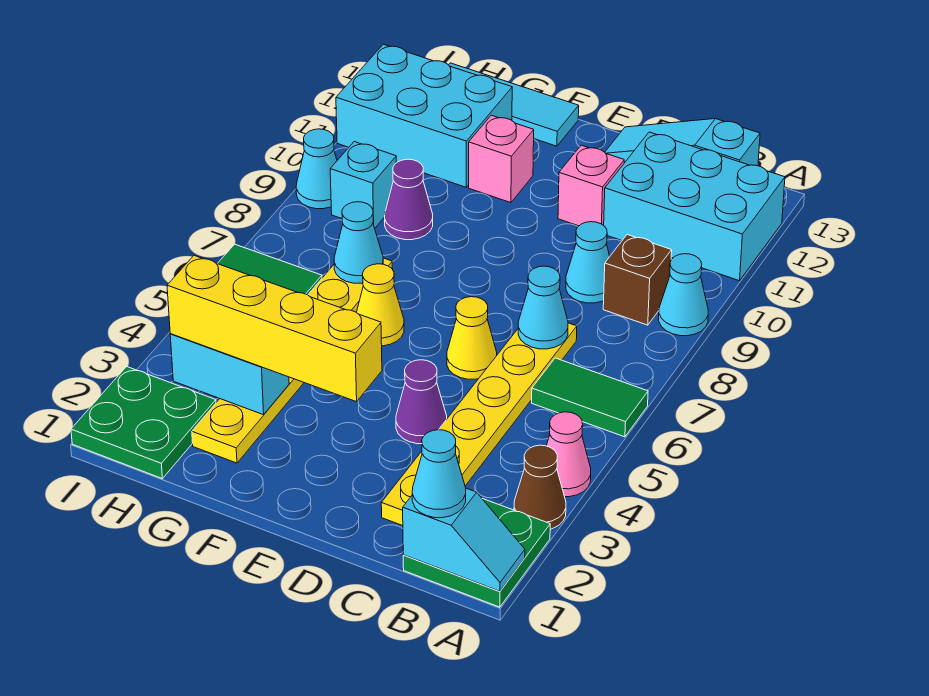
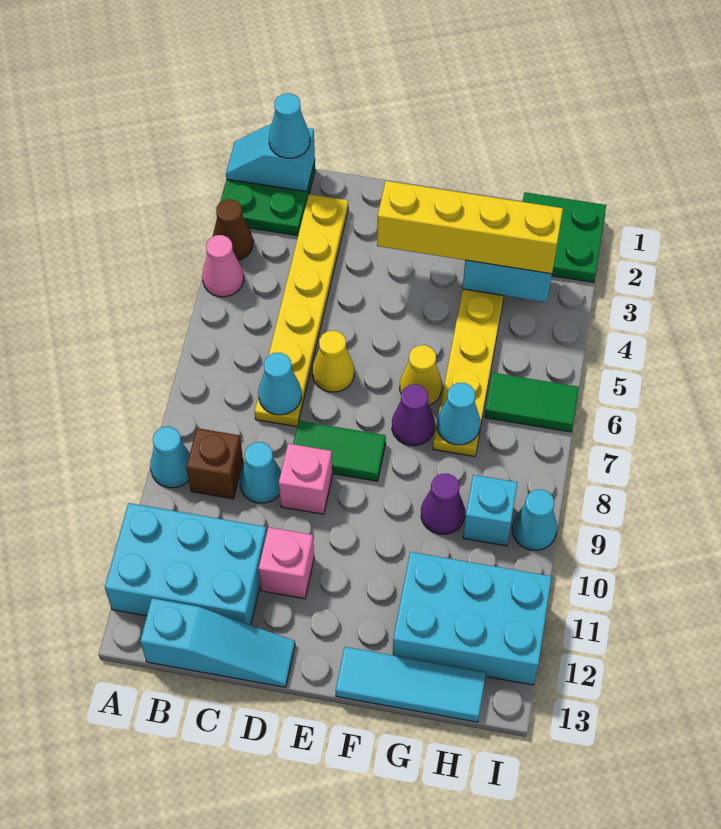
green tile A6:B6 level 1 -> green tile D8:E8 level 1
purple cone D4 level 1 -> purple cone F7 level 1
pink brick F11 level 1 -> pink brick D9 level 1

